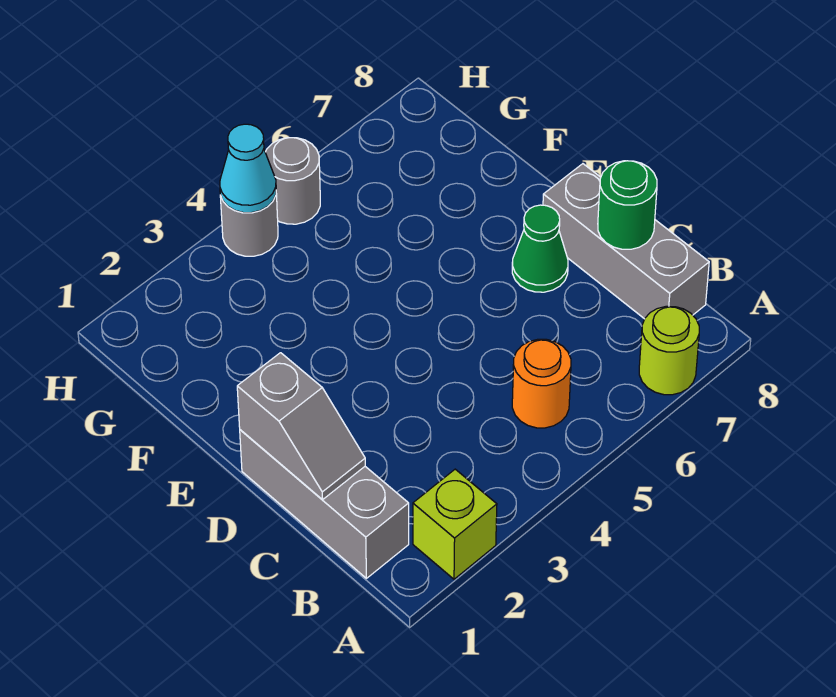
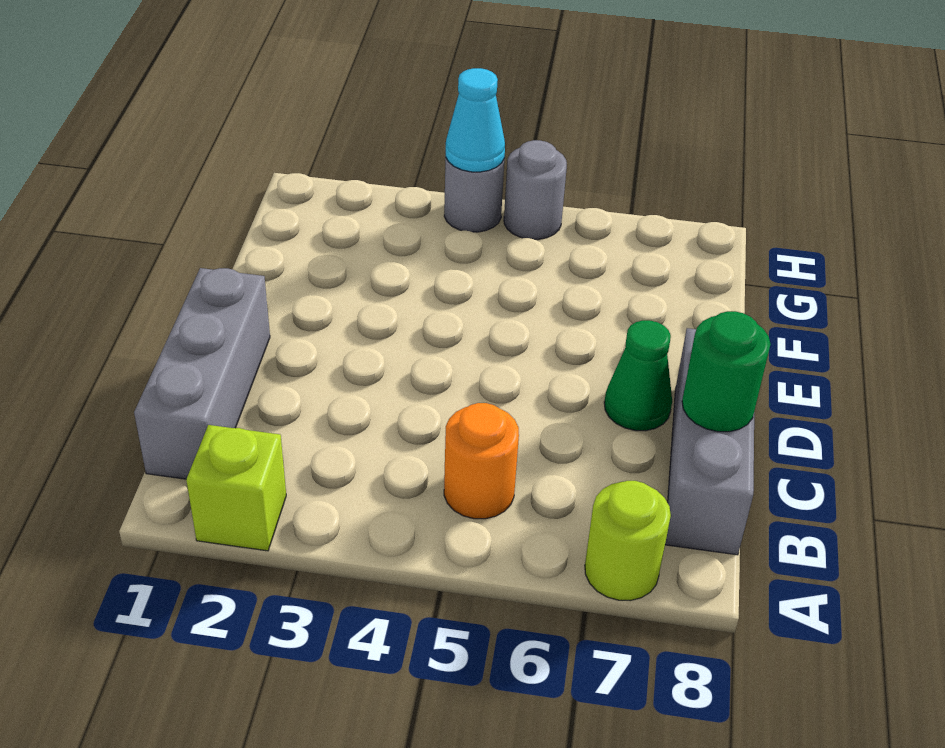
grey slope C1:D1 level 2 top D -> none

